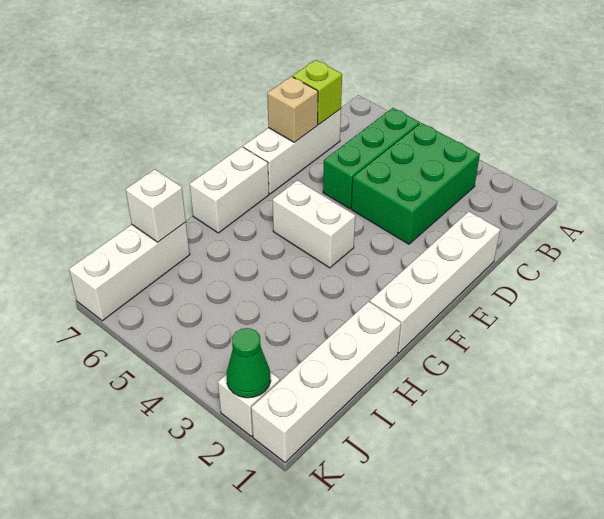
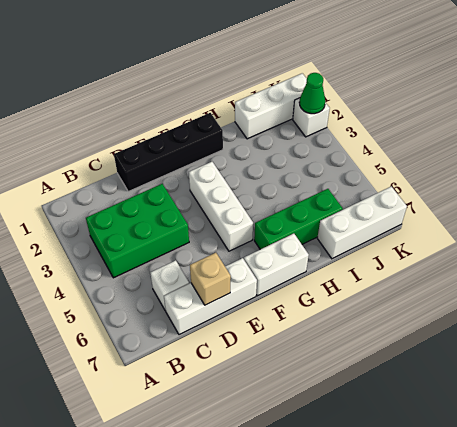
green brick B5:D5 level 1 -> green brick G6:I6 level 1
lime brick C7 level 2 -> none
white brick D1:G1 level 1 -> black brick D1:G1 level 1
white brick F4:F5 level 1 -> white brick F3:F5 level 1
white brick H1:K1 level 1 -> white brick I1:K1 level 1
white brick I7 level 2 -> white brick C6 level 1

